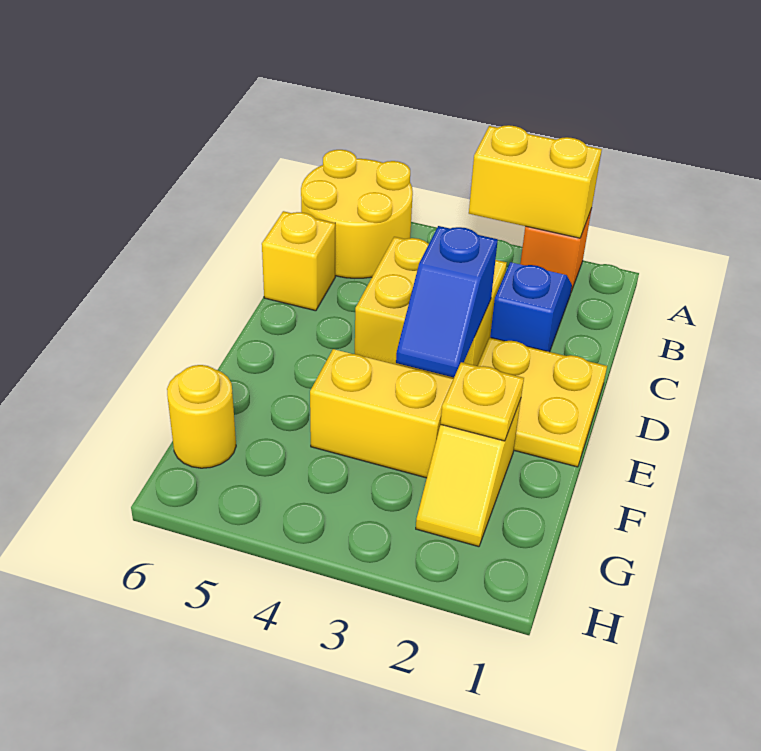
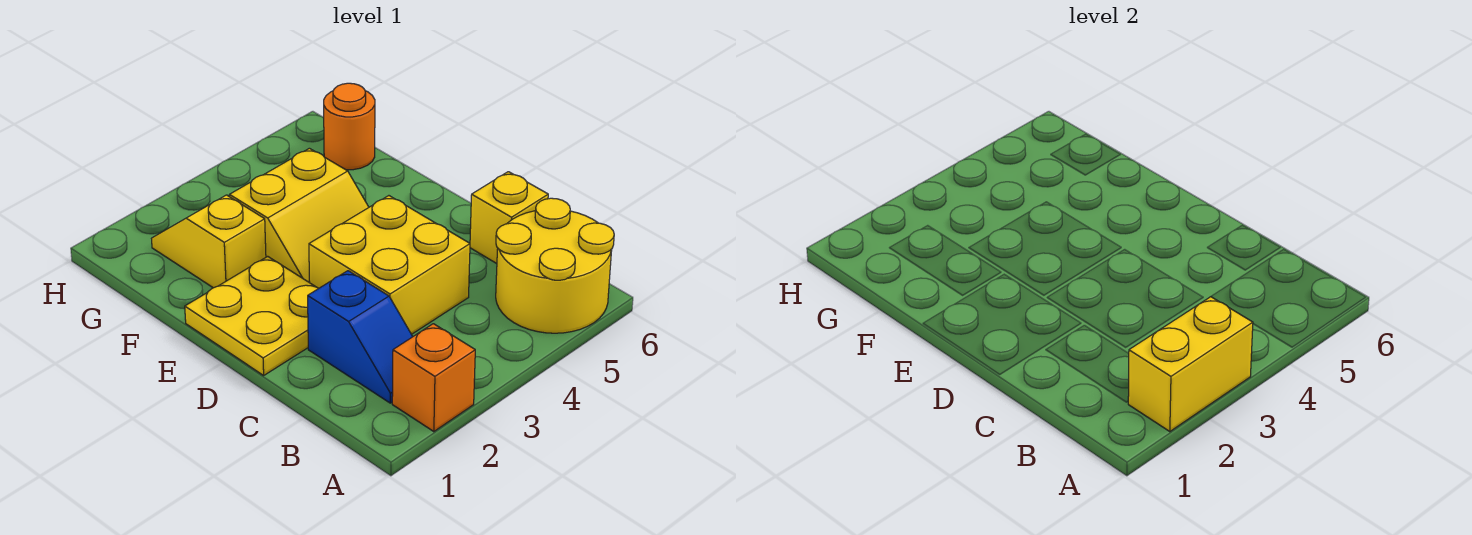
blue slope D3:E3 level 2 top D -> none
yellow plate F2 level 2 -> none
yellow round brick G6 level 1 -> orange round brick G6 level 1

